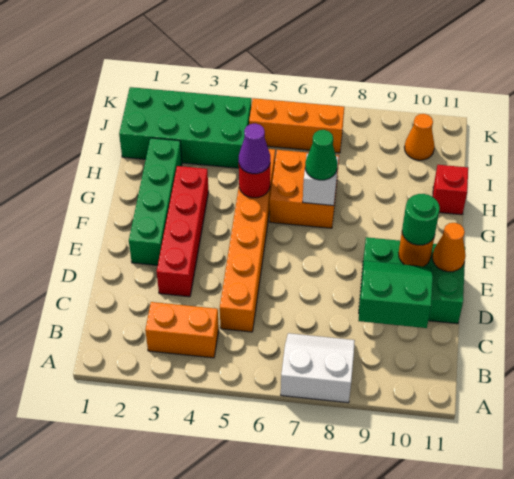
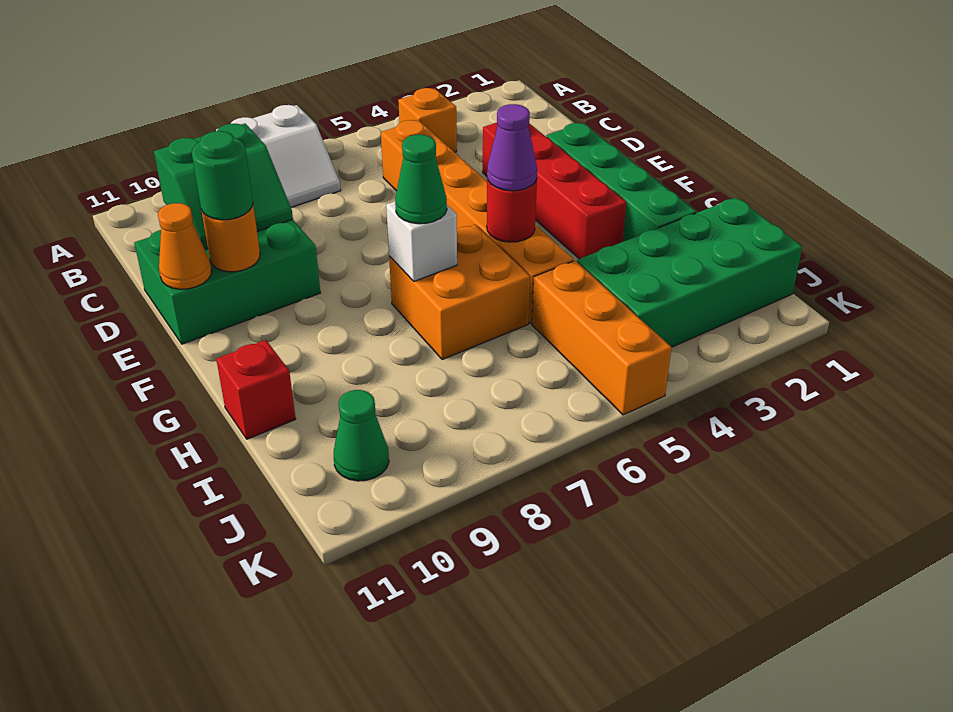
orange brick B3:B4 level 1 -> orange brick B4 level 1
orange brick J5:J7 level 1 -> orange brick I5:K5 level 1
orange cone J10 level 1 -> green cone J10 level 1

